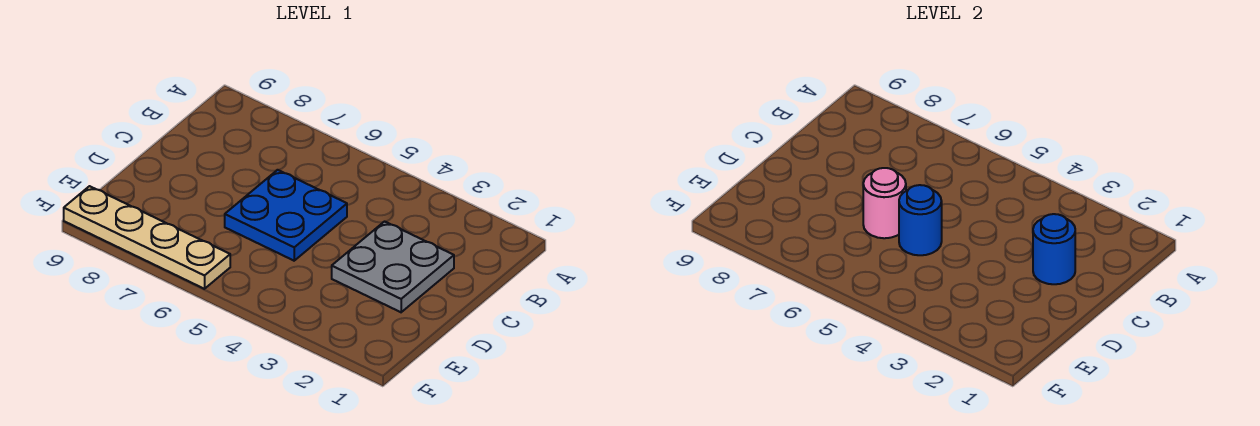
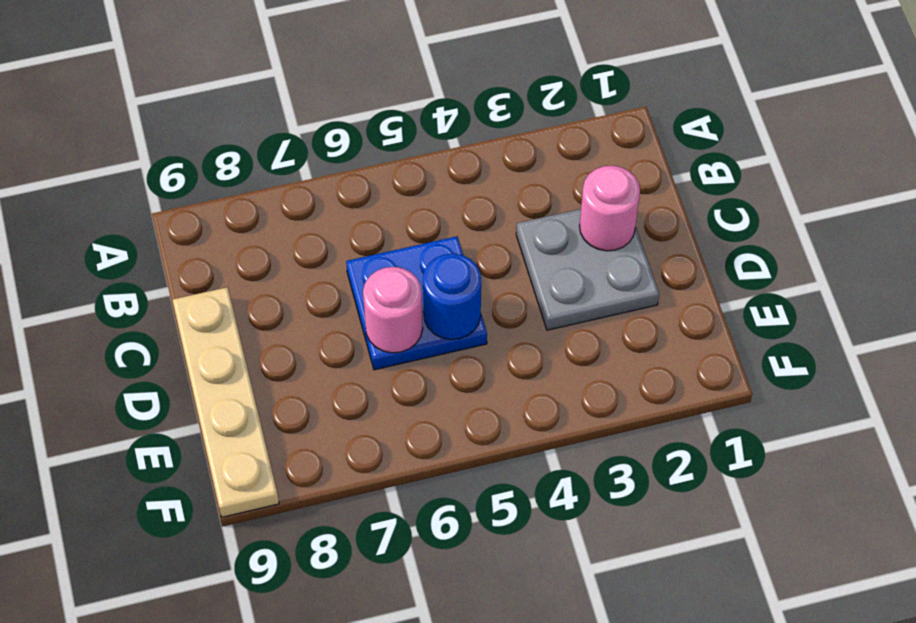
blue round brick C2 level 2 -> pink round brick C2 level 2
tan plate F6:F9 level 1 -> tan plate C9:F9 level 1

